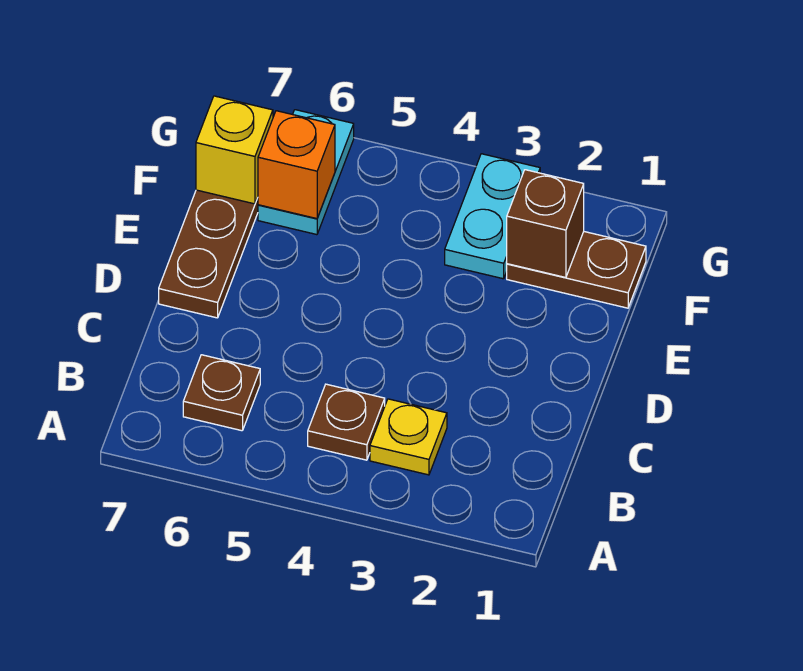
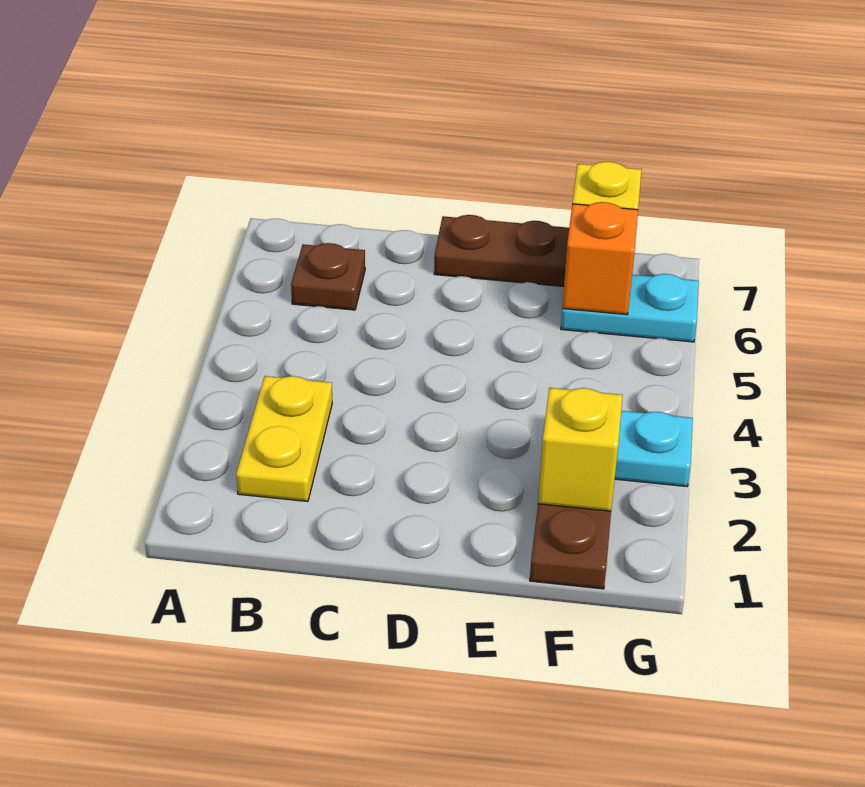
yellow plate B3 level 1 -> yellow plate B2:B3 level 1
brown plate B4 level 1 -> none
brown brick F2 level 2 -> yellow brick F2 level 2

